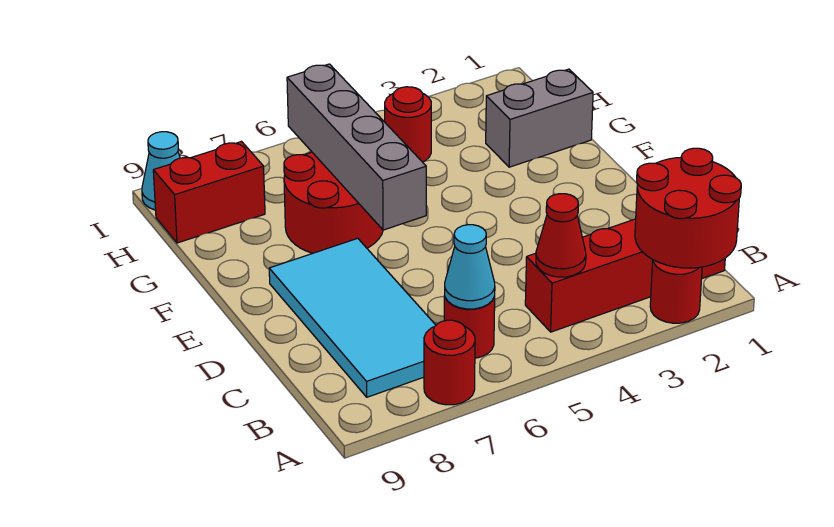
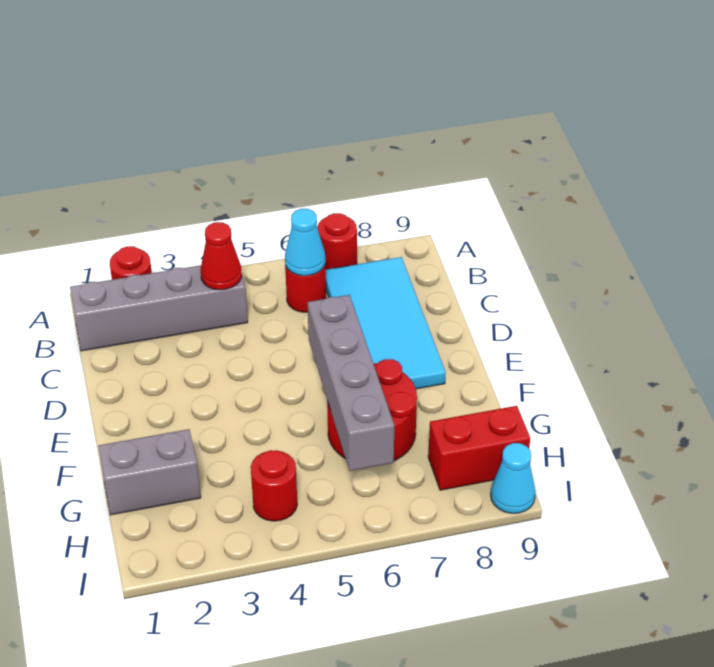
red round brick A1:B2 level 2 -> none
red brick B1:B4 level 1 -> grey brick B1:B4 level 1

